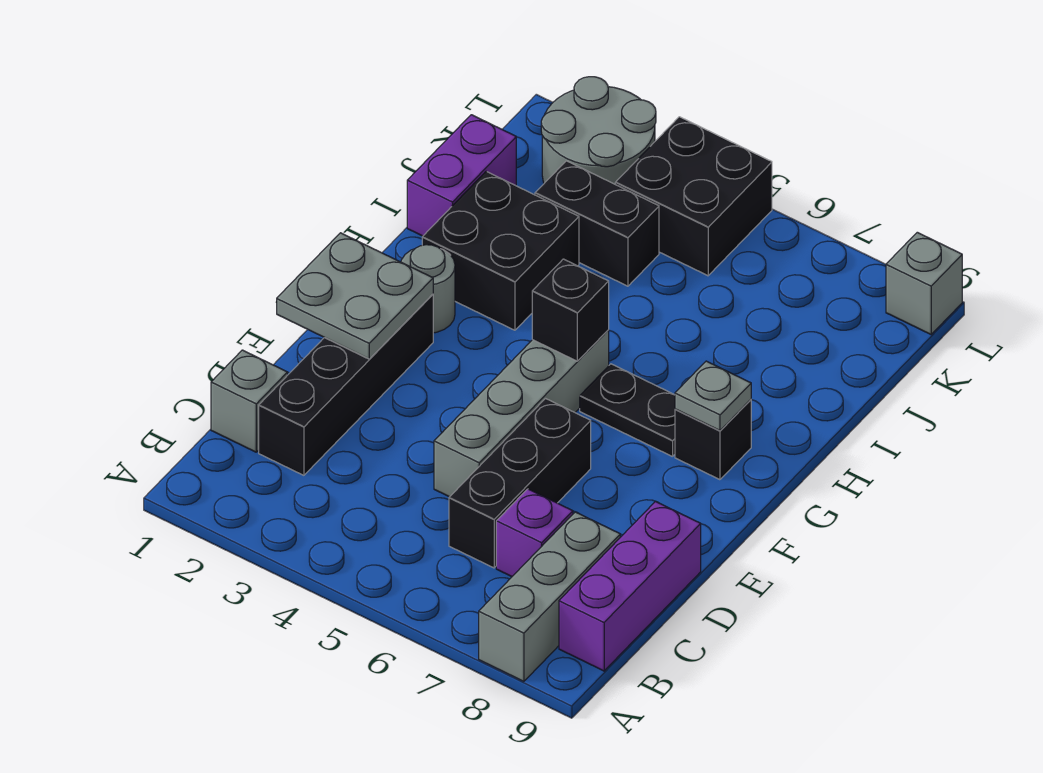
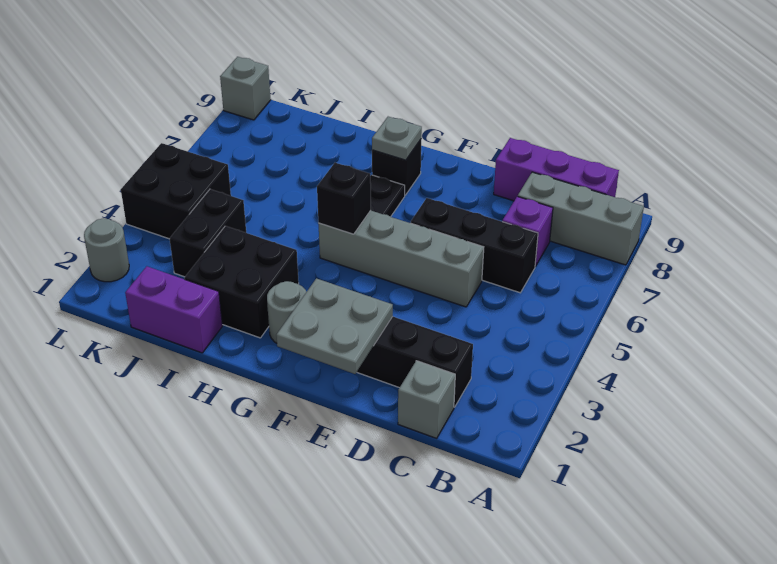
grey round brick K2:L3 level 1 -> grey round brick L2 level 1

